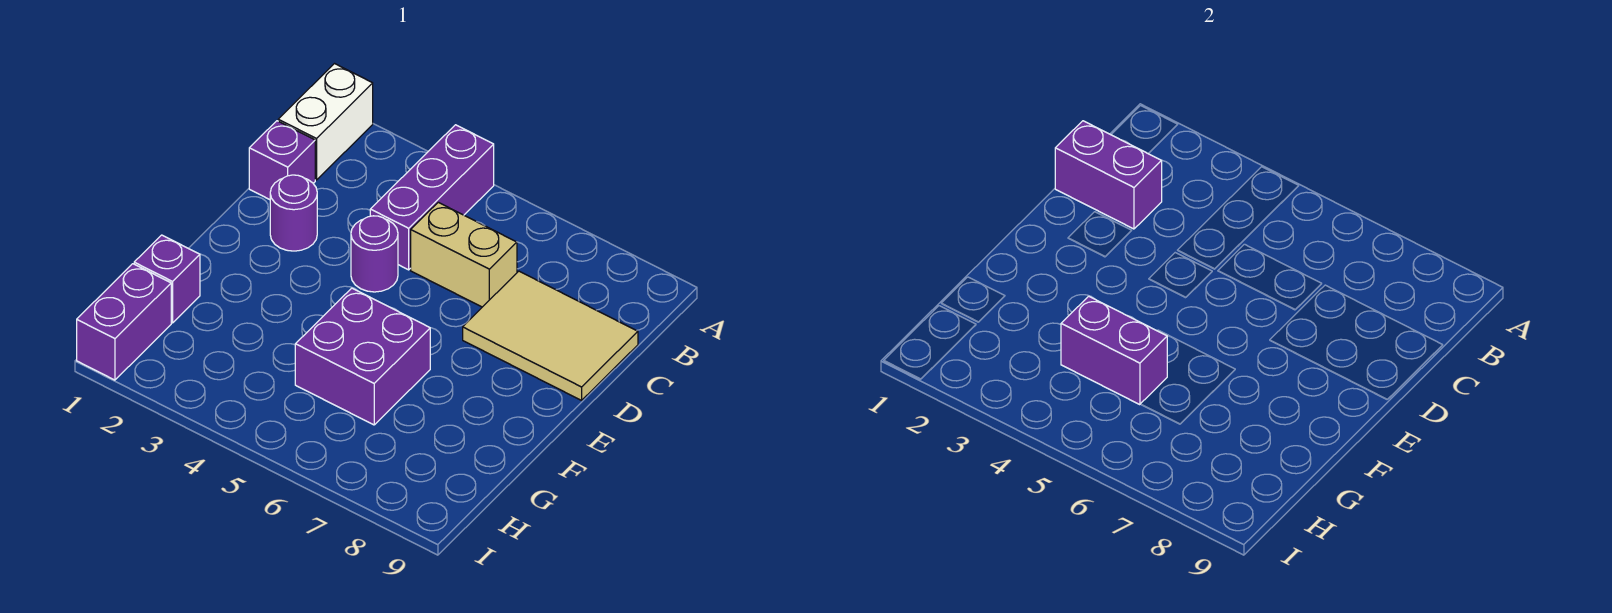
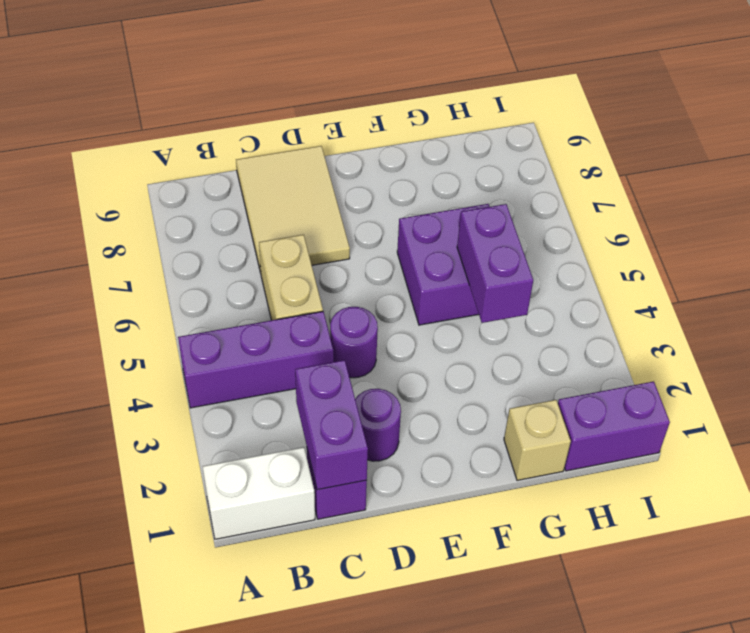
purple brick G1 level 1 -> tan brick G1 level 1

